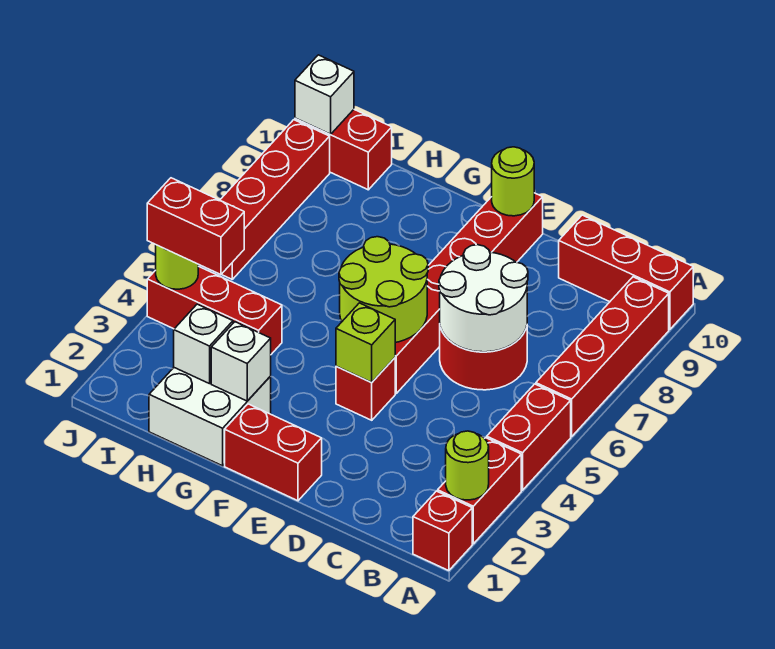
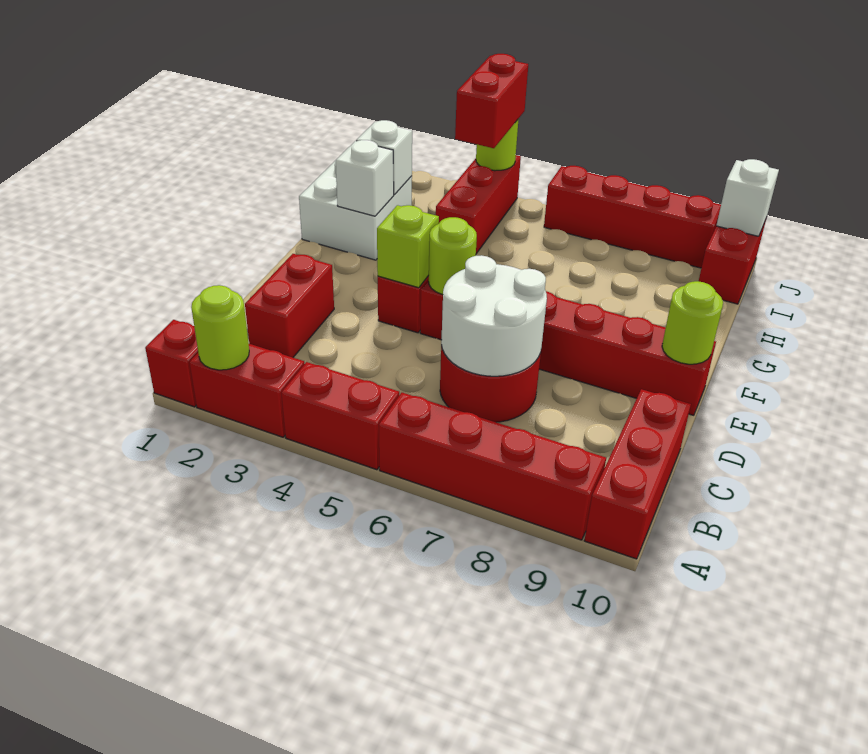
red brick E1:F1 level 1 -> red brick C2:D2 level 1
lime round brick E5:F6 level 2 -> lime round brick E5 level 2

